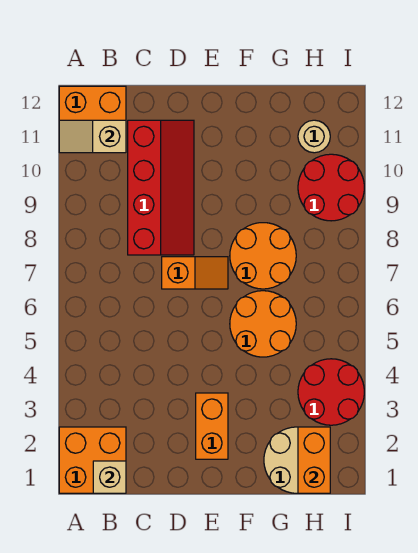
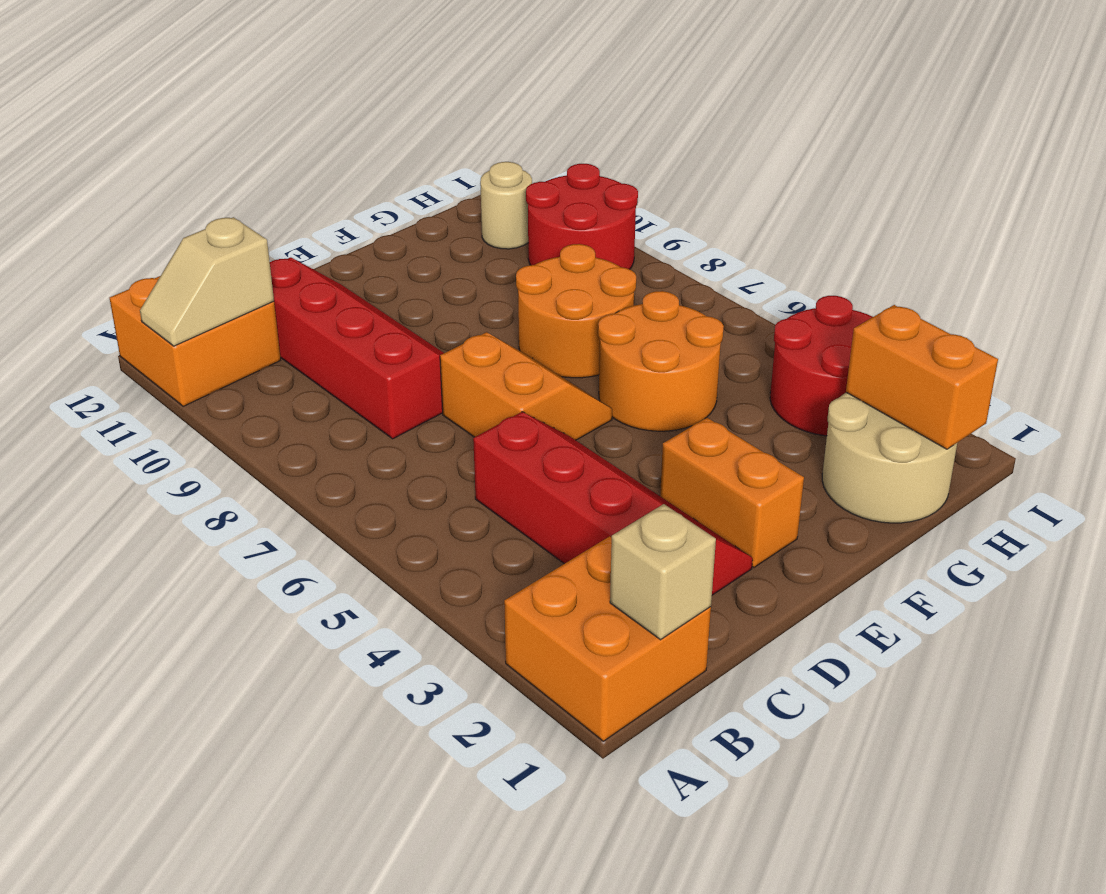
none -> red slope C2:D5 level 1 top C
orange slope D7:E7 level 1 top D -> orange slope D6:E7 level 1 top D

